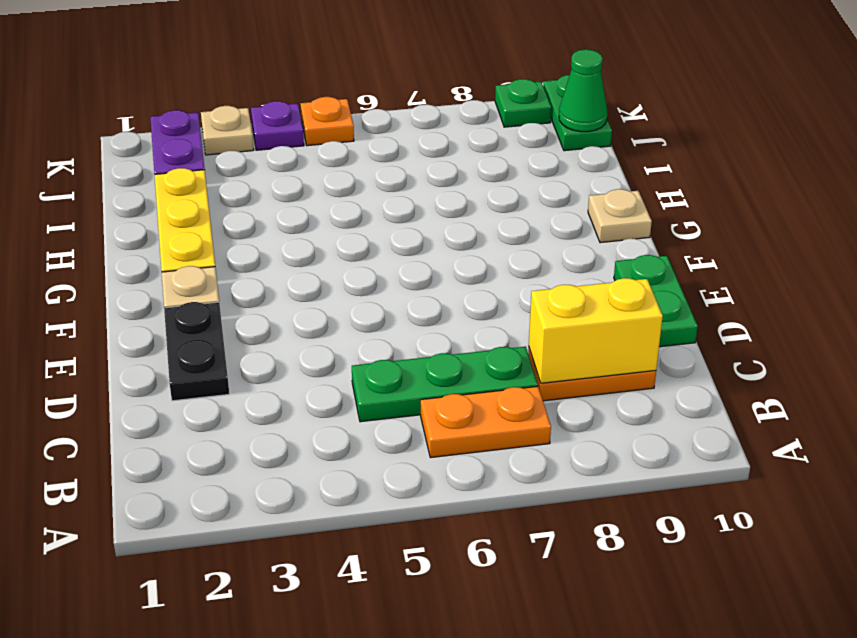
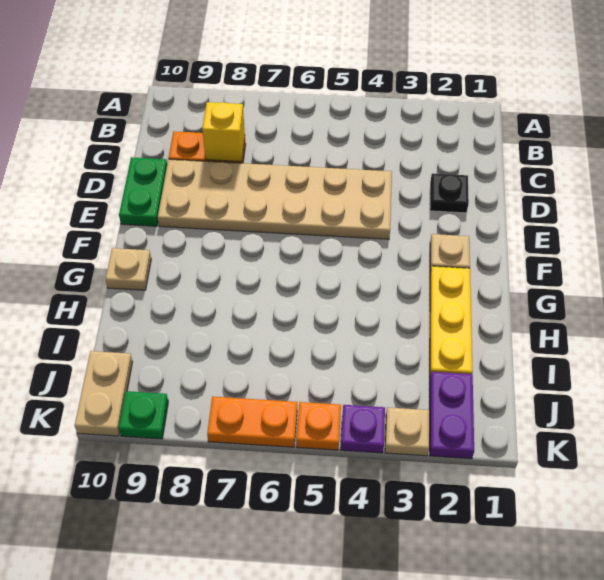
orange plate B6:B7 level 1 -> orange plate K6:K7 level 1
green plate C5:C7 level 1 -> none
yellow brick C8:C9 level 2 -> yellow brick C8 level 2
black plate D2:E2 level 1 -> black plate D2 level 1
none -> tan plate D4:E9 level 1
green plate J10:K10 level 1 -> tan plate J10:K10 level 1
green cone J10 level 2 -> none

